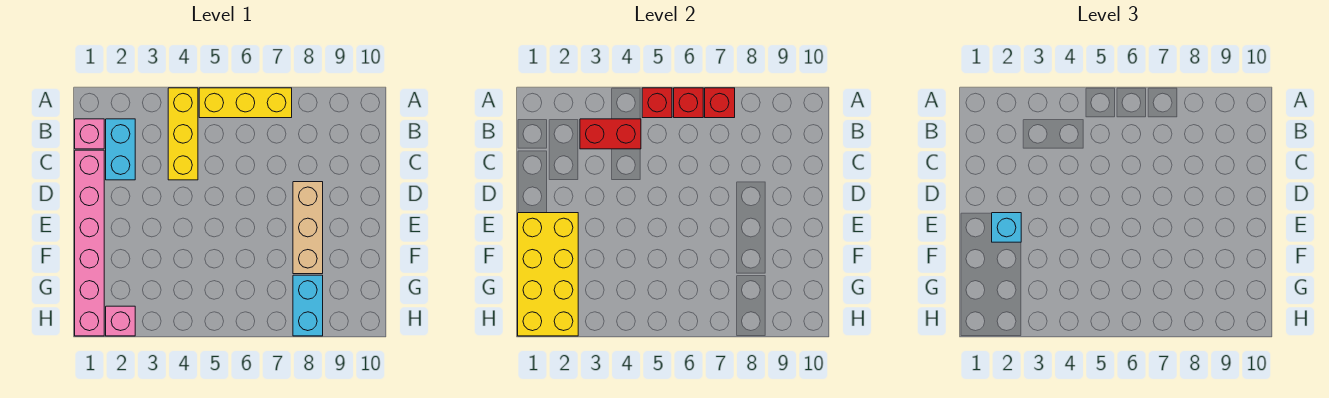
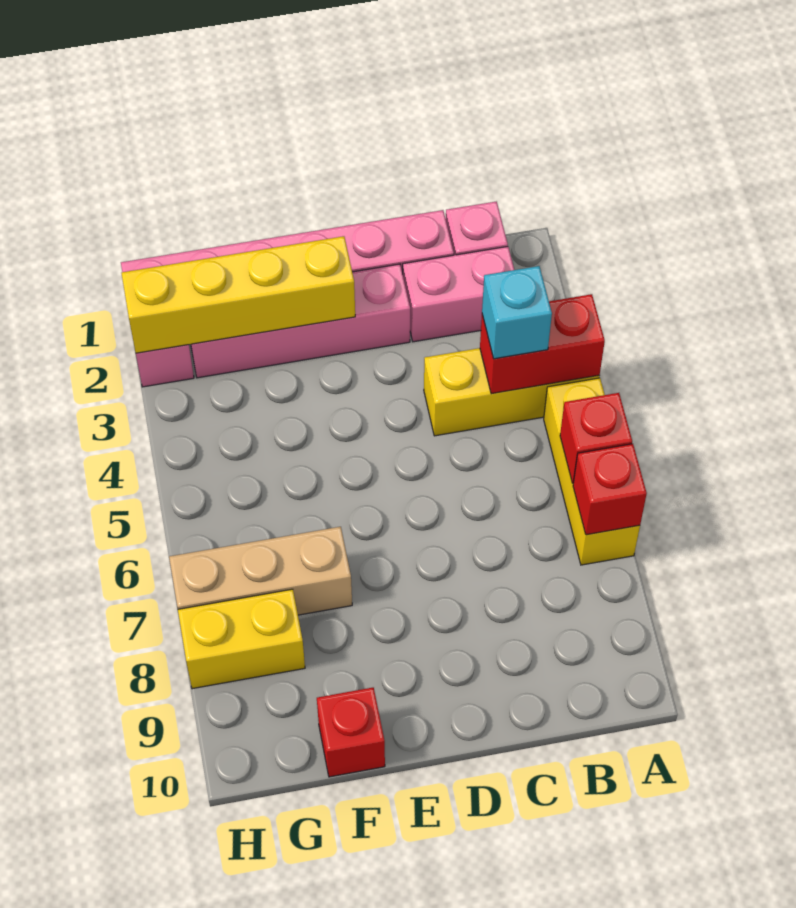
red brick A5 level 2 -> red brick F10 level 1
cyan brick B2:C2 level 1 -> pink brick B2:C2 level 1
red brick B3:B4 level 2 -> red brick A4:B4 level 2
none -> pink brick D2:G2 level 1
tan brick D8:F8 level 1 -> tan brick F7:H7 level 1
yellow brick E1:H2 level 2 -> yellow brick E2:H2 level 2
cyan brick E2 level 3 -> cyan brick B4 level 3
cyan brick G8:H8 level 1 -> yellow brick G8:H8 level 1

